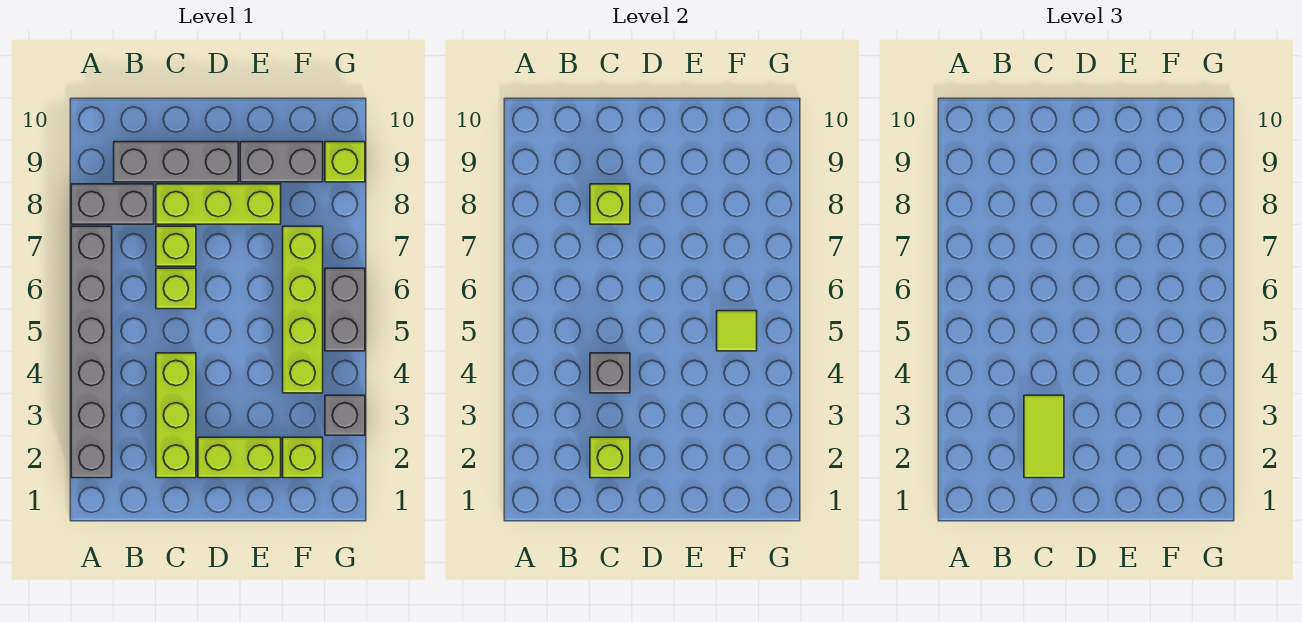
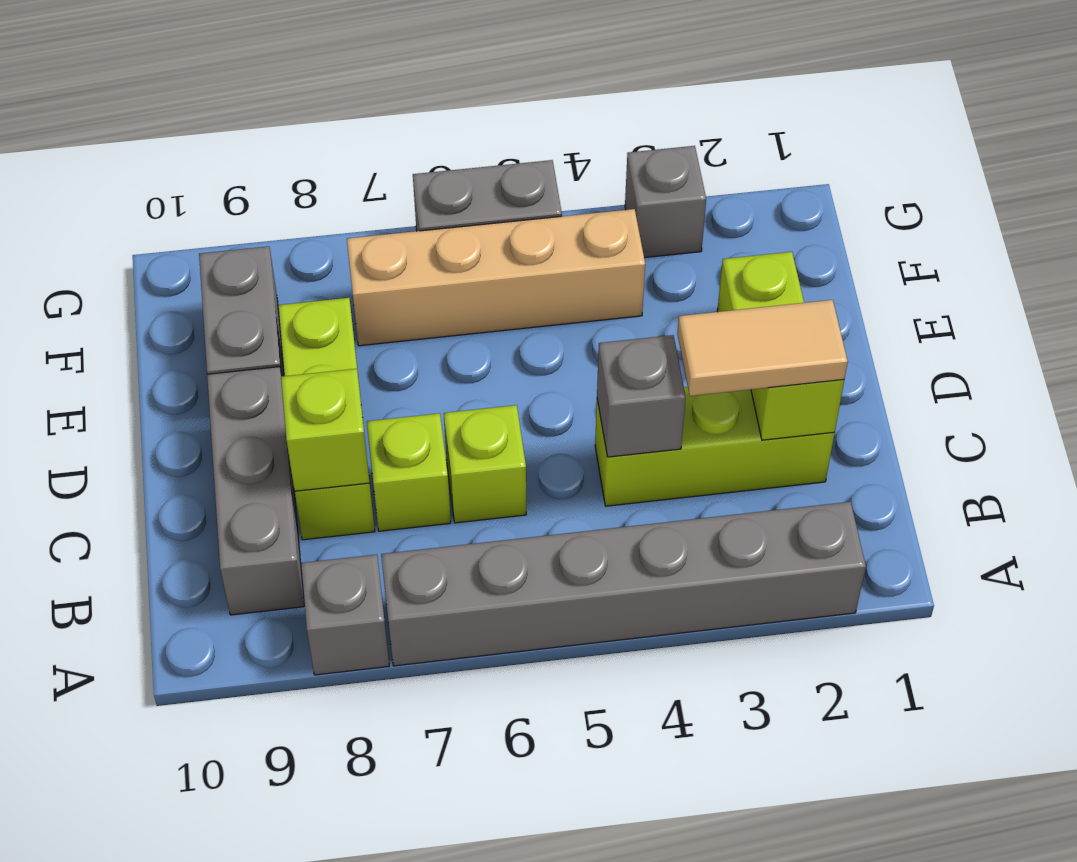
grey brick A8:B8 level 1 -> grey brick A8 level 1
lime tile C2:C3 level 3 -> tan tile C2:C3 level 3
lime brick F2 level 1 -> none
lime brick F4:F7 level 1 -> tan brick F4:F7 level 1
lime tile F5 level 2 -> none
lime brick G9 level 1 -> none

